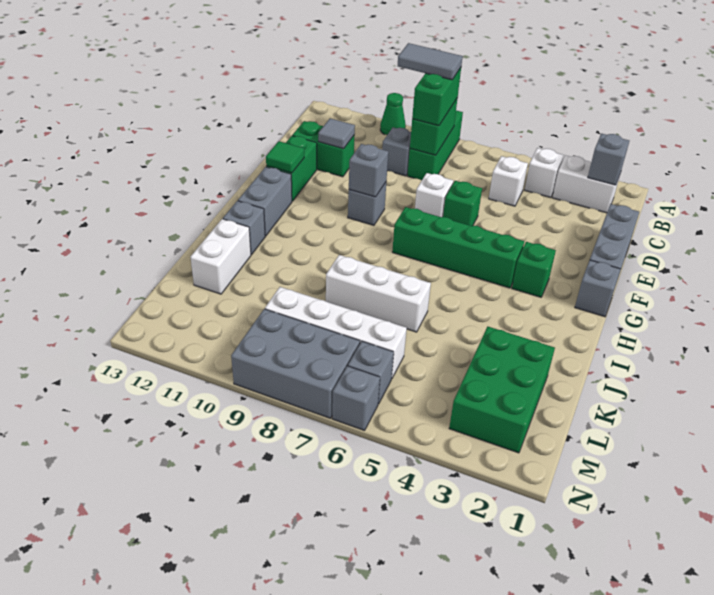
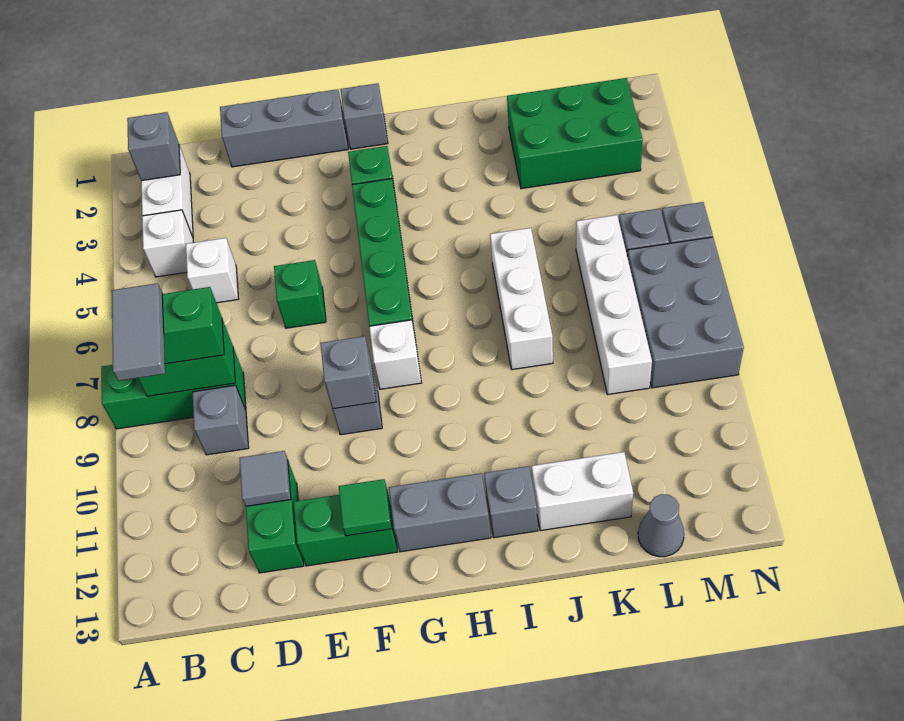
green cone A10 level 1 -> none
white brick E7 level 1 -> white brick G8 level 1
none -> grey cone L13 level 1

